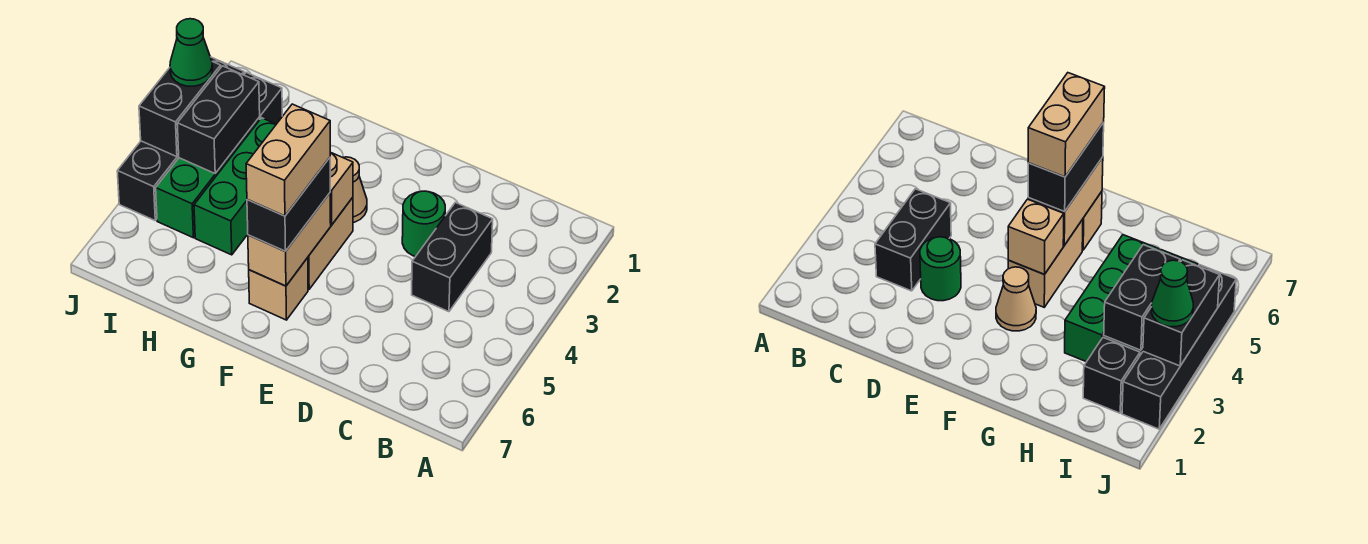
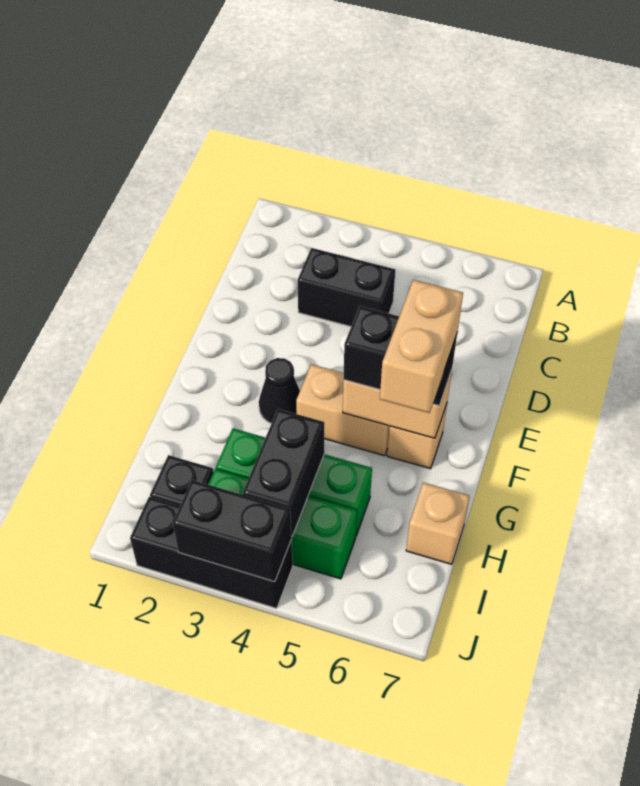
green round brick D3 level 1 -> none
tan cone F3 level 1 -> black cone F3 level 1
tan brick F4 level 2 -> tan brick H7 level 1
tan brick F5:F6 level 4 -> tan brick F6:G6 level 4
black brick I3:I4 level 2 -> black brick H4:I4 level 2
black brick J2:J5 level 1 -> black brick J2:J4 level 1
green cone J3 level 3 -> none

